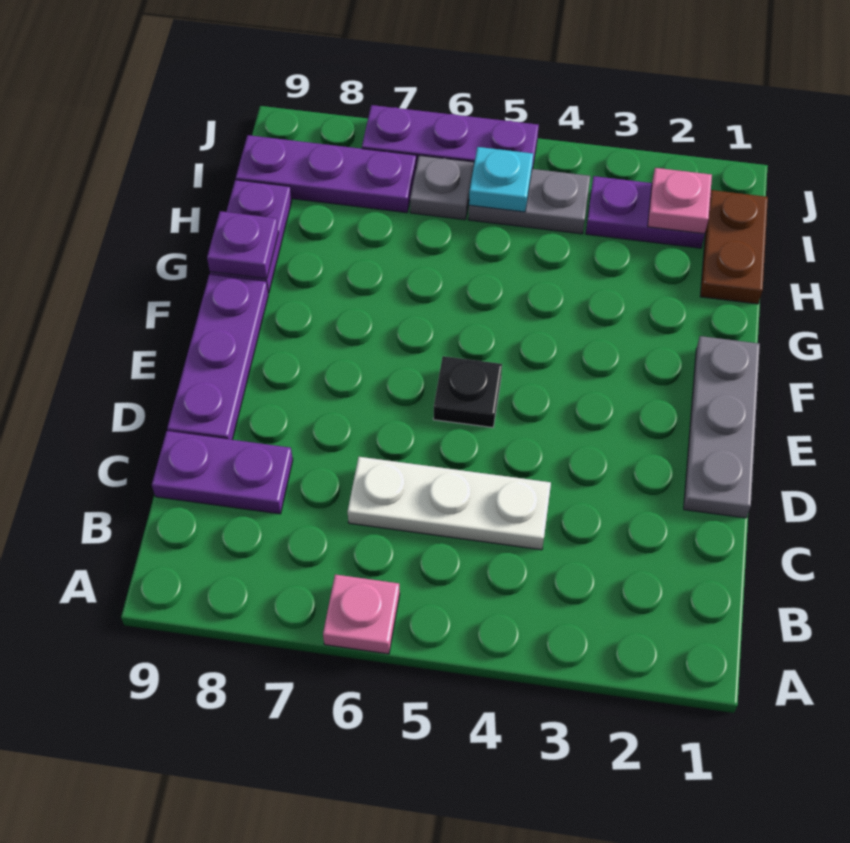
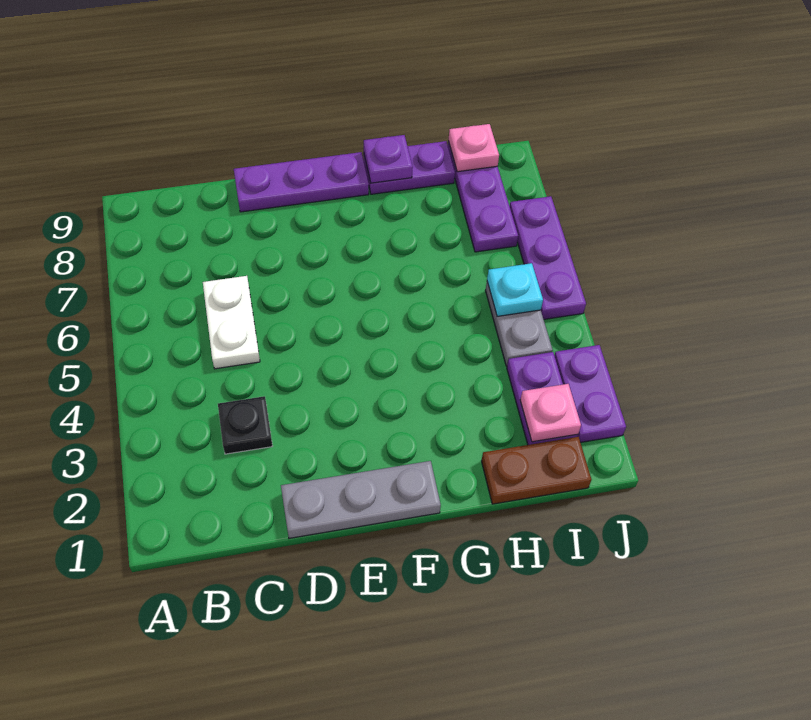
pink plate A6 level 1 -> pink plate I9 level 2
white plate C4:C6 level 1 -> white plate C5:C6 level 1
purple plate C8:C9 level 1 -> purple plate J2:J3 level 1
black plate E5 level 1 -> black plate C3 level 1
grey plate I6 level 1 -> none

